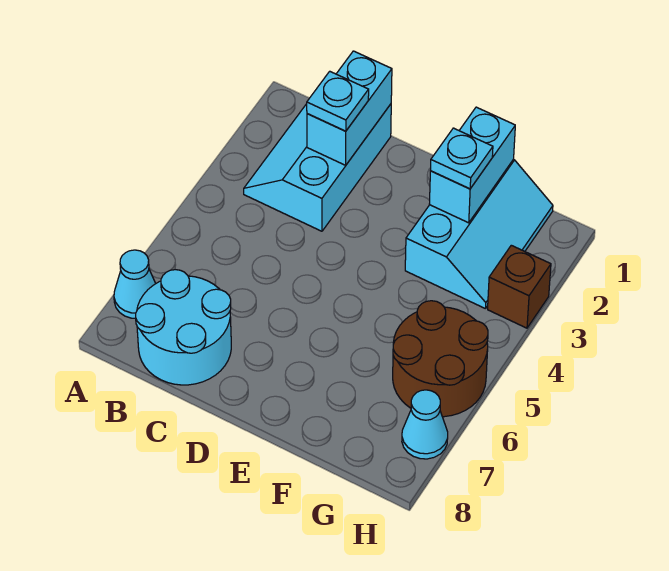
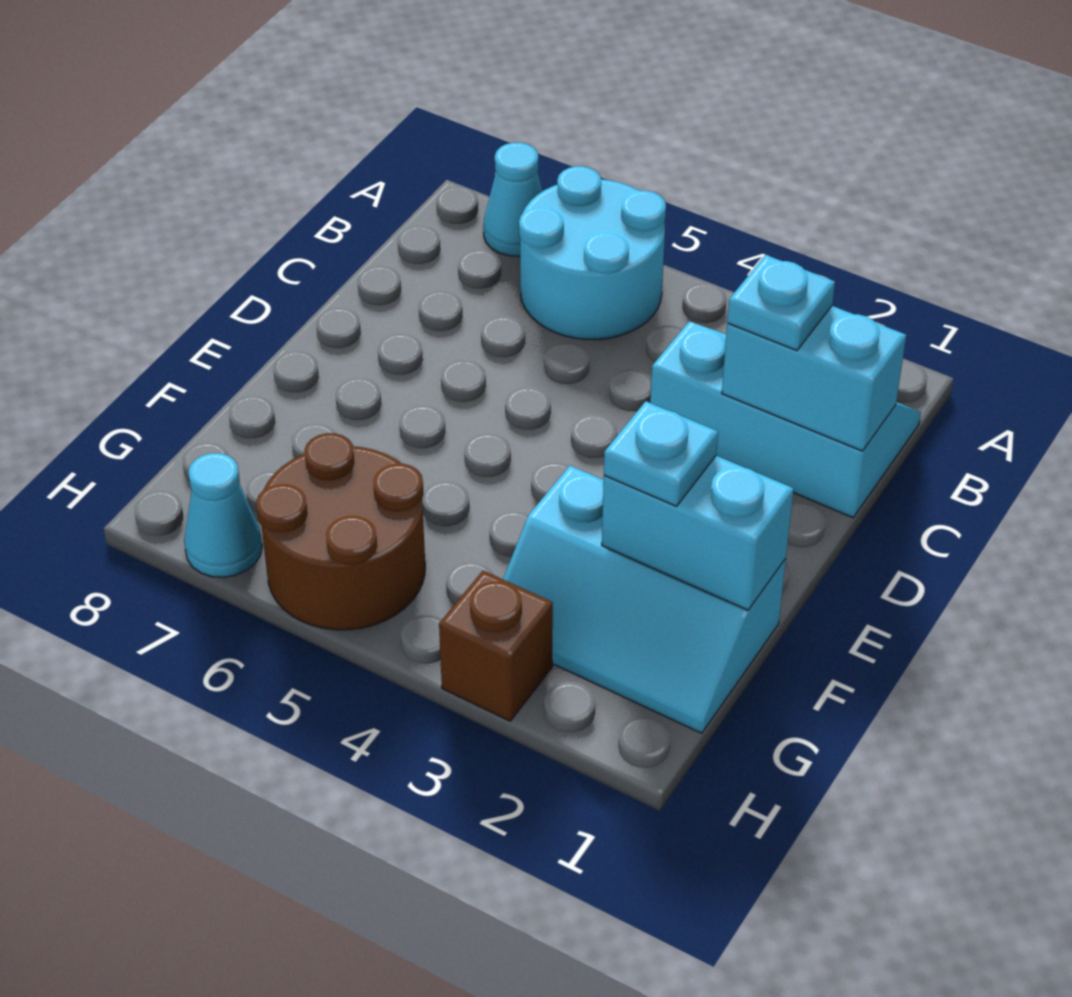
cyan round brick B7:C8 level 1 -> cyan round brick A5:B6 level 1

